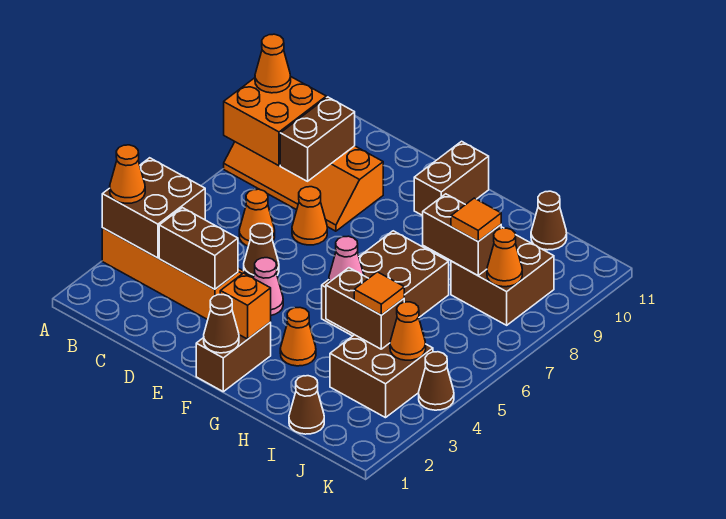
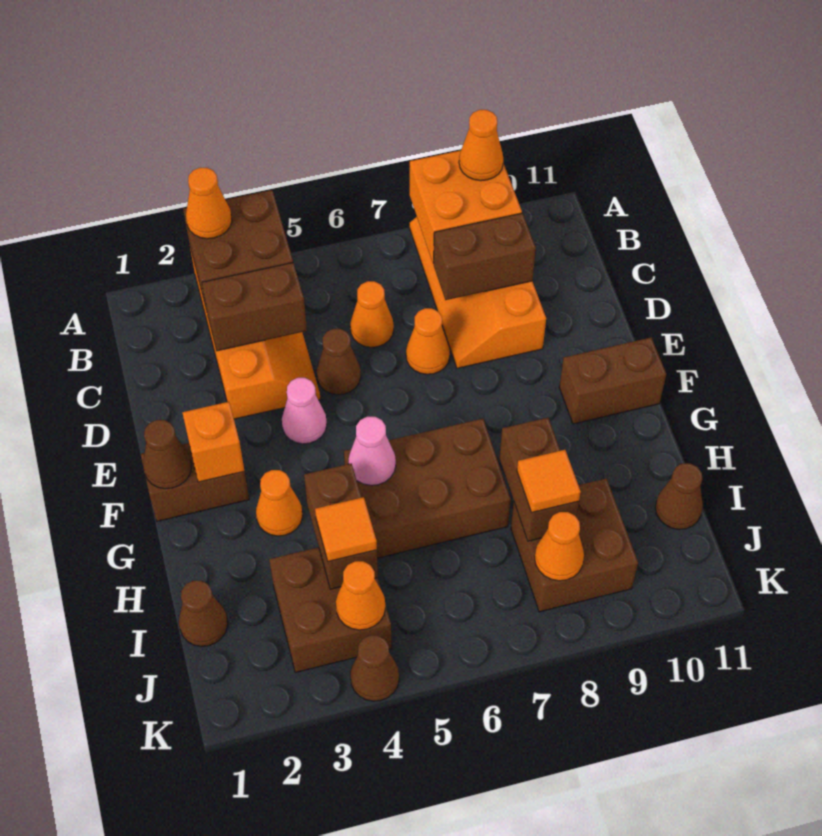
brown brick C3:D3 level 2 -> brown brick C3:C4 level 2

